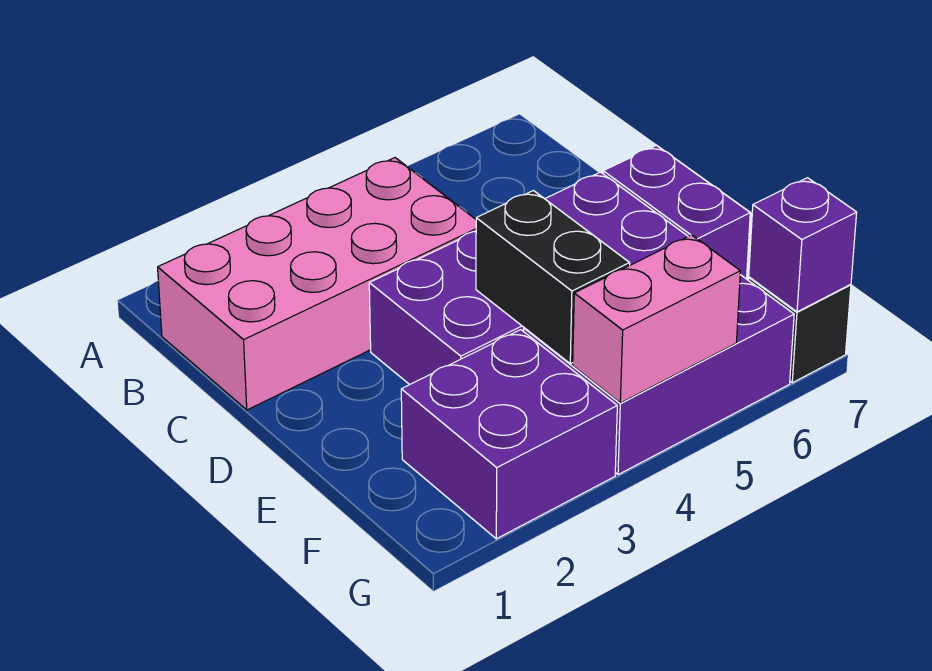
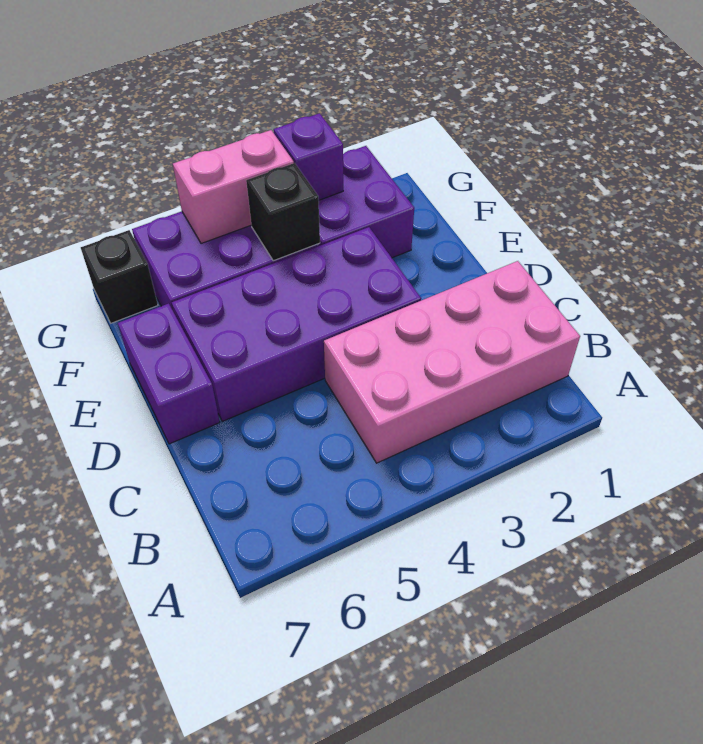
black brick E4:F4 level 2 -> black brick F4 level 2
purple brick G7 level 2 -> purple brick G3 level 2

